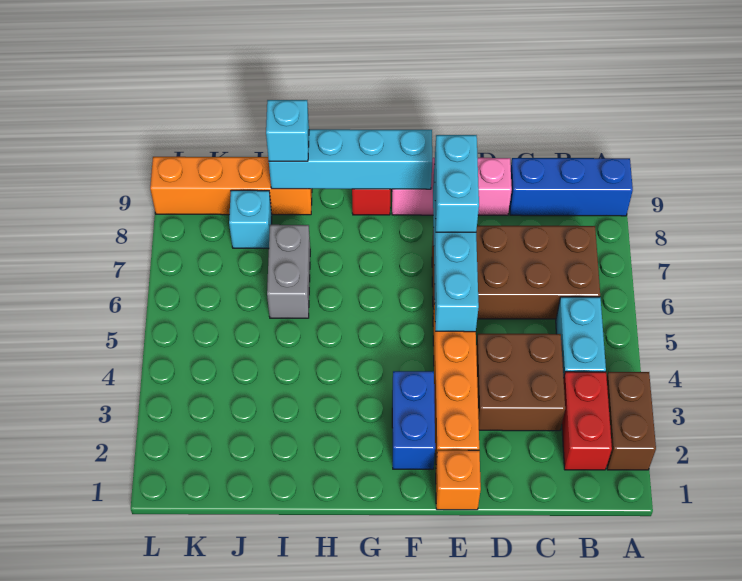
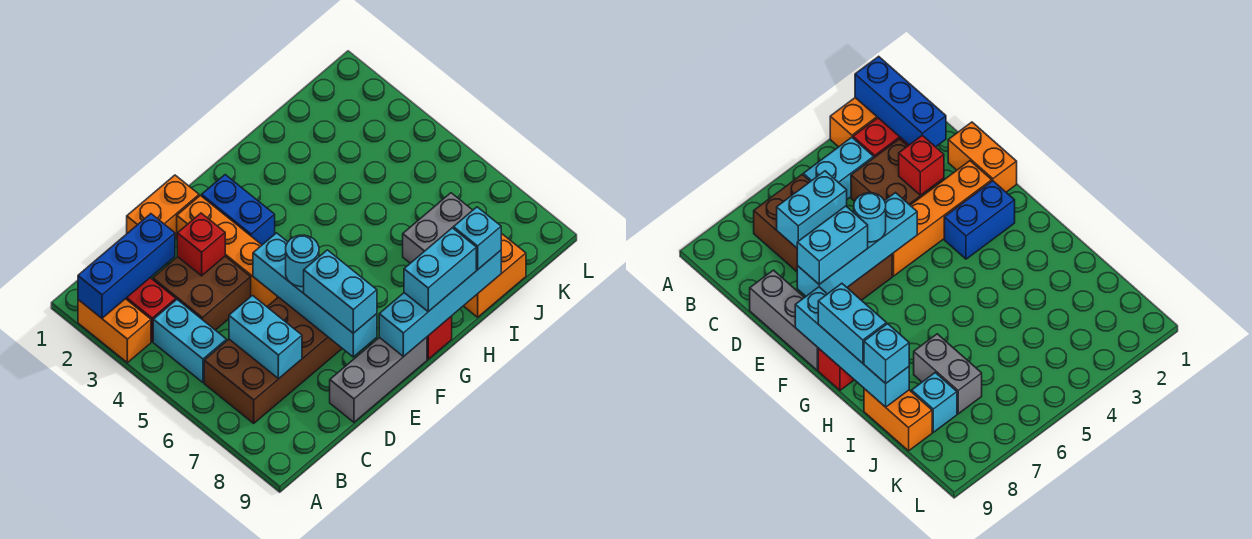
brown brick A2:A3 level 1 -> orange brick A2:A3 level 1
blue brick A9:C9 level 1 -> blue brick A2:C2 level 2
none -> cyan brick C6:C7 level 2
none -> red brick D3 level 2
pink brick D9:F9 level 1 -> grey brick D9:F9 level 1
orange brick E1 level 1 -> orange brick D1:E1 level 1
none -> cyan round brick E6 level 3
none -> cyan brick G9:H9 level 3
grey brick I6:I7 level 1 -> grey brick I7:J7 level 1
orange brick I9:L9 level 1 -> orange brick I9:J9 level 1

